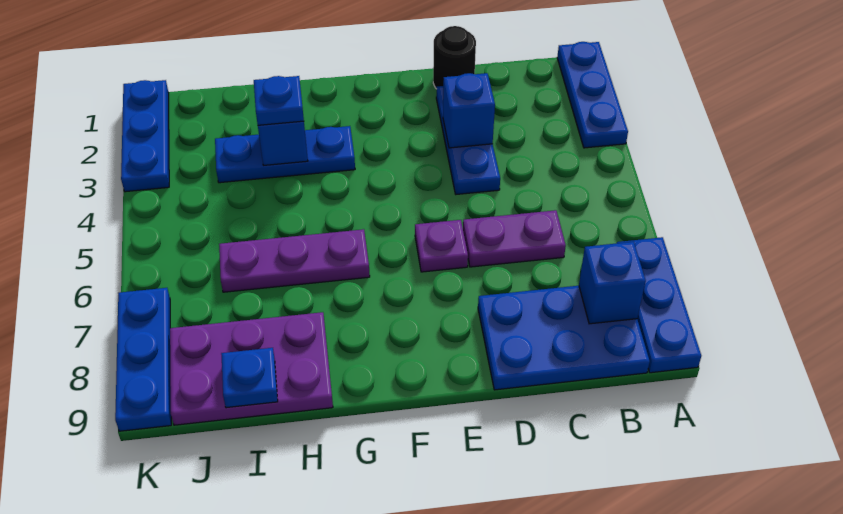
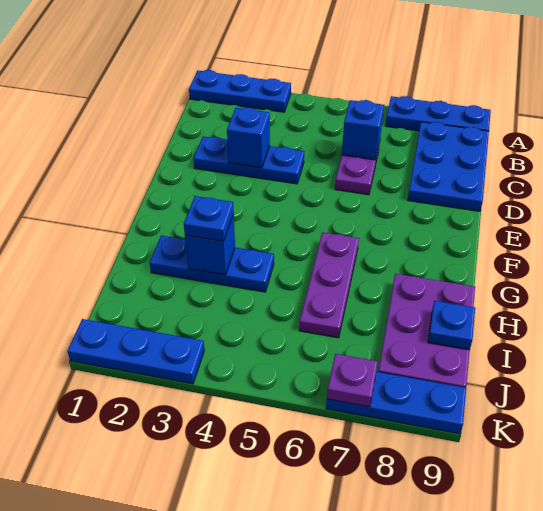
blue brick B8 level 2 -> blue brick C6 level 2
black round brick D1 level 1 -> none
purple plate E6 level 1 -> purple plate K7 level 2
blue plate G3:I3 level 1 -> blue plate H2:H4 level 1

